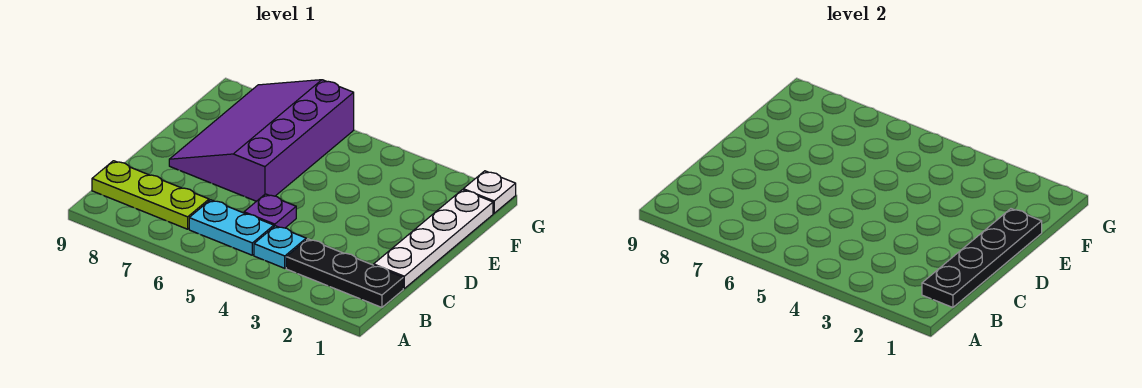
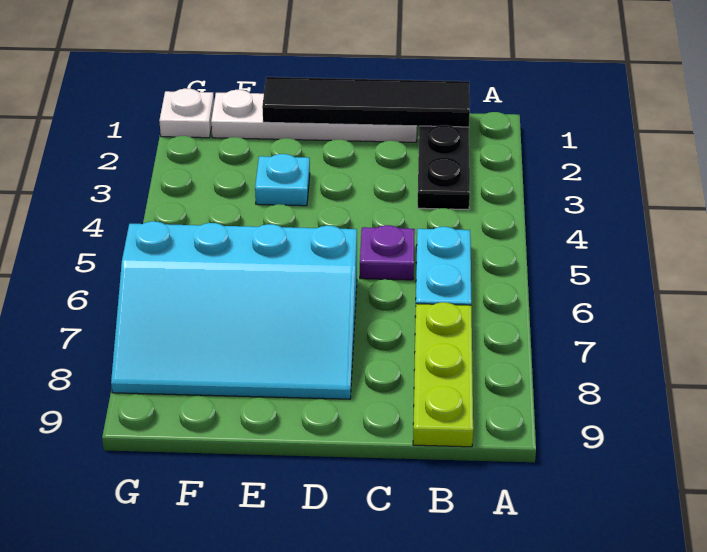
black plate B1:E1 level 2 -> black tile B1:E1 level 2
cyan plate B4 level 1 -> cyan plate E3 level 1
purple slope D6:G8 level 1 top 6 -> cyan slope D6:G8 level 1 top 6

